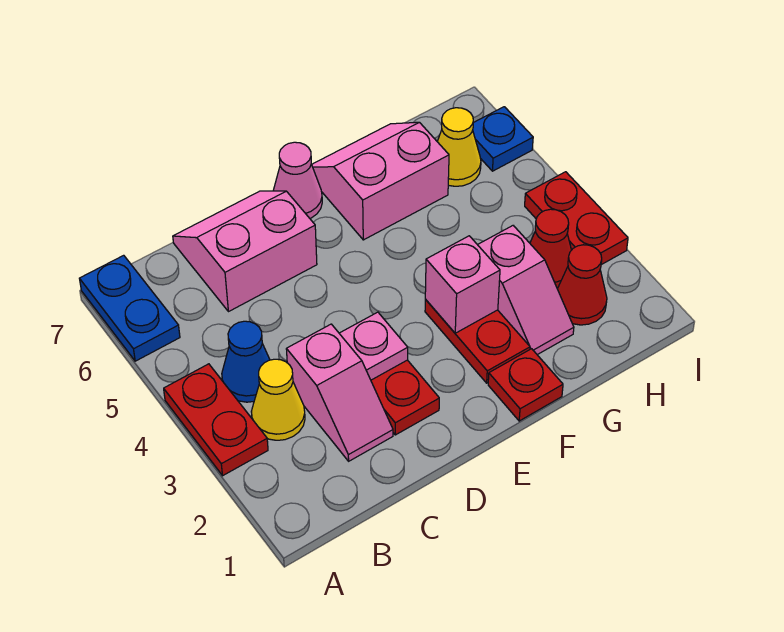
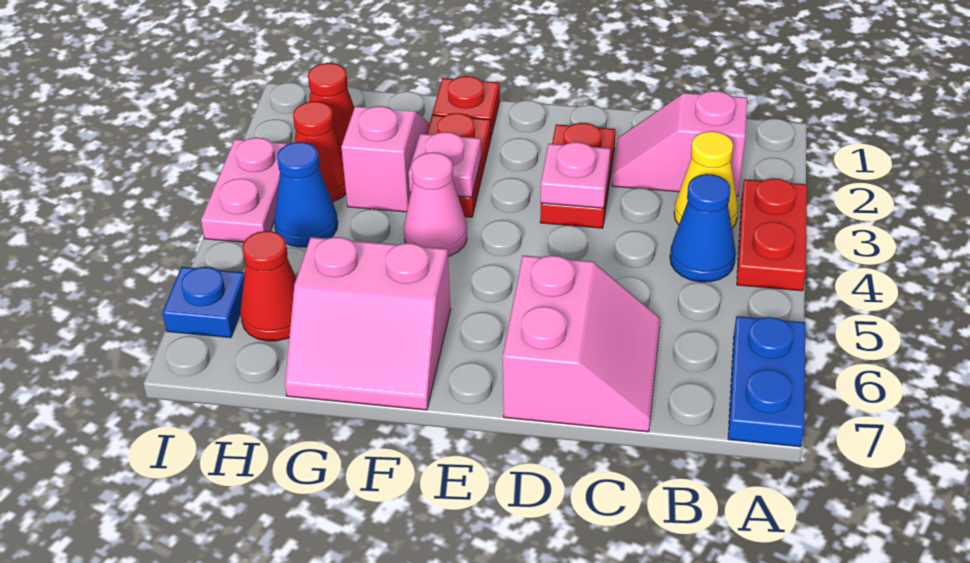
pink slope C2:C3 level 1 top 3 -> pink slope B2:C2 level 1 top B
pink slope C6:D7 level 1 top 6 -> pink slope C6:D7 level 1 top D
pink cone E7 level 1 -> pink cone F4 level 1
pink brick F3 level 2 -> pink plate F3 level 2
none -> blue cone H4 level 1
yellow cone H6 level 1 -> red cone H6 level 1
red plate I3:I4 level 1 -> pink plate I3:I4 level 1

